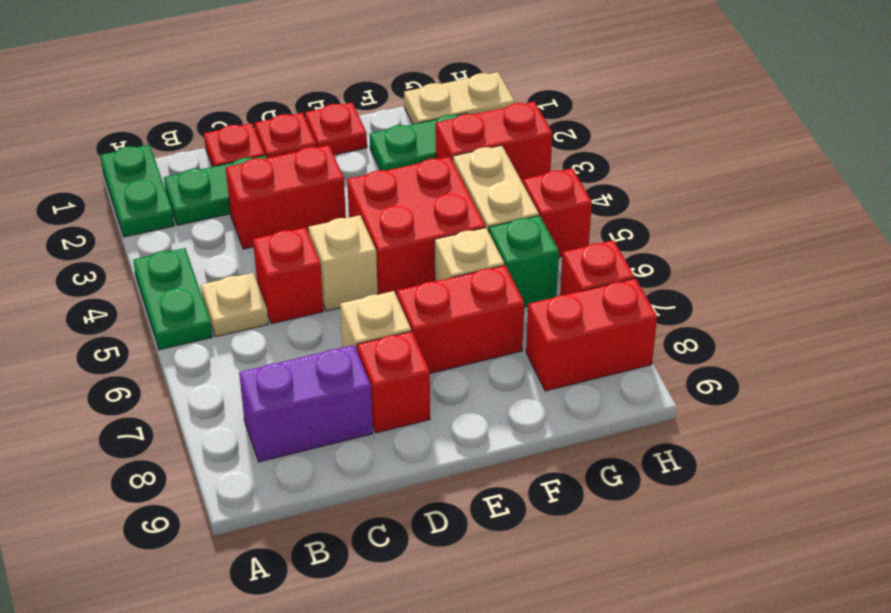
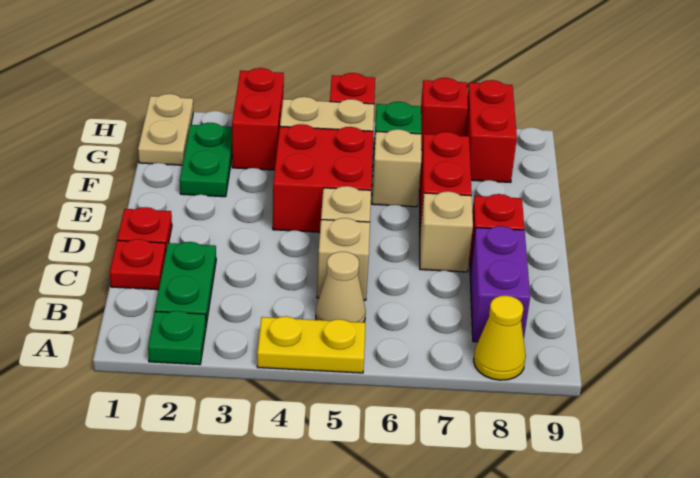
green plate A1:A2 level 1 -> green plate A2 level 1
green plate A4:A5 level 1 -> yellow plate A4:A5 level 1
none -> yellow cone A8 level 1
tan plate B5 level 1 -> tan cone B5 level 1
red brick C3:D3 level 1 -> none
red brick C5 level 1 -> tan brick C5 level 1
red plate E1 level 1 -> none

